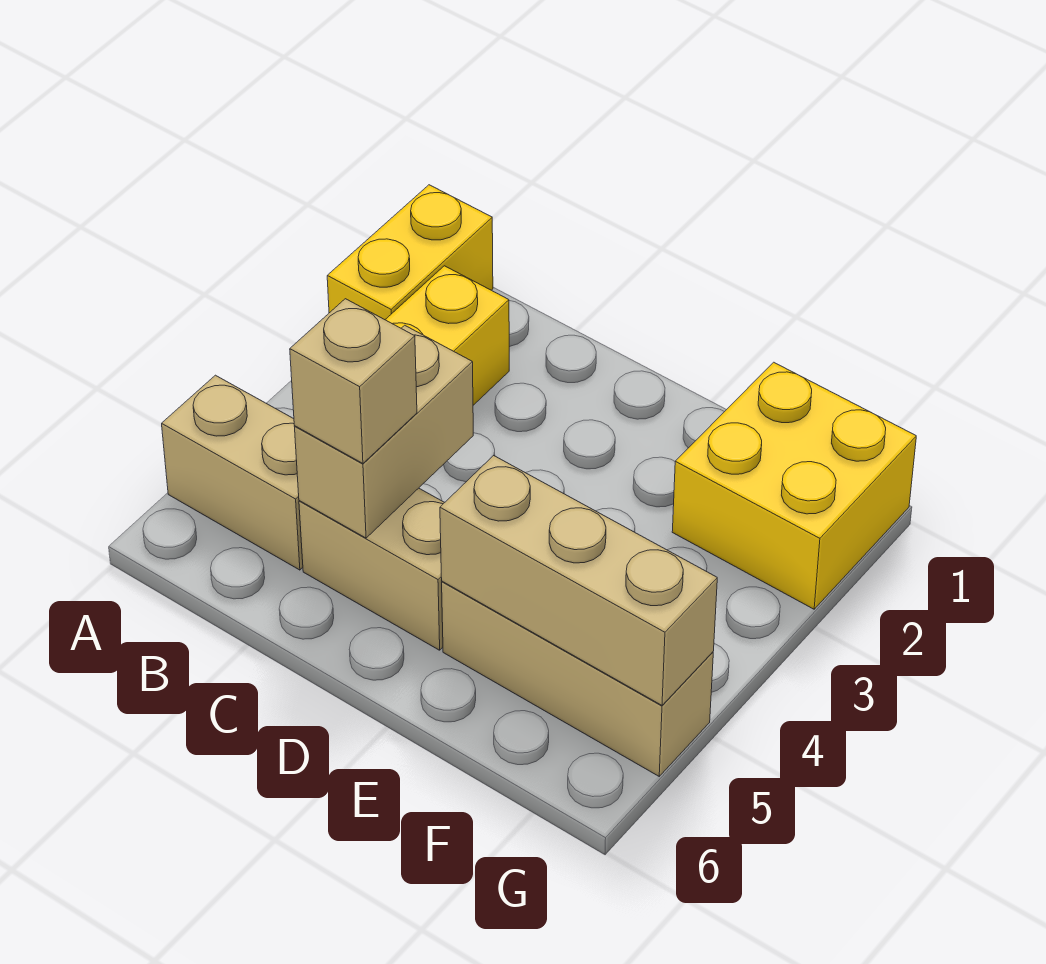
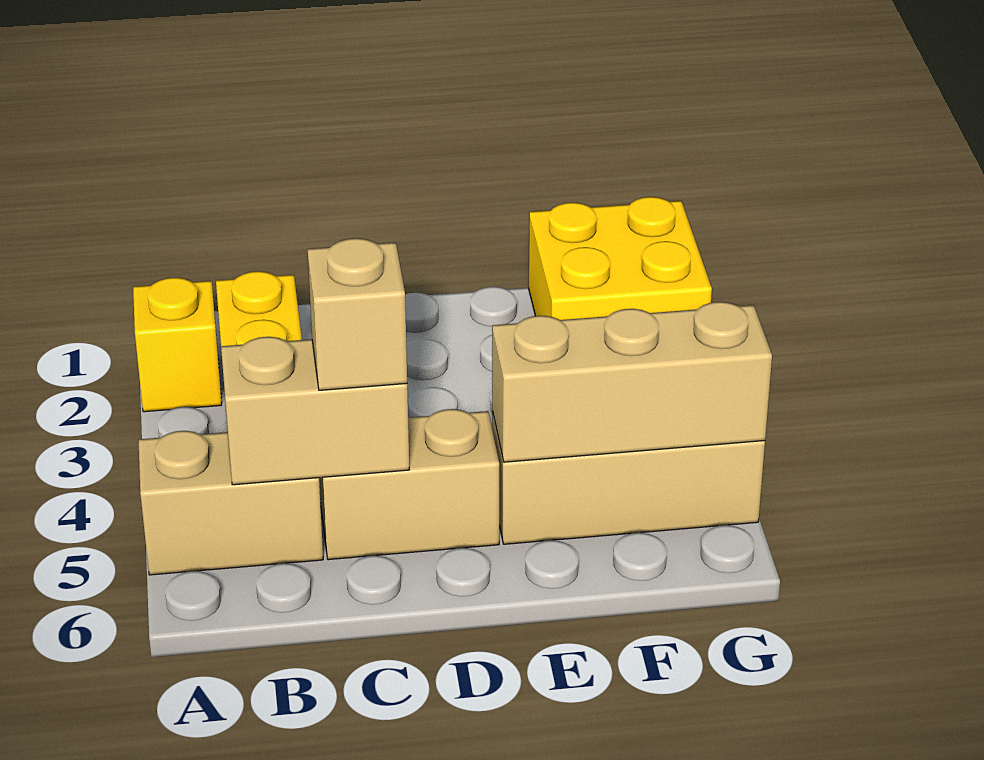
yellow brick A1:A2 level 1 -> yellow brick A2 level 1
tan brick C4:C5 level 2 -> tan brick B5:C5 level 2

